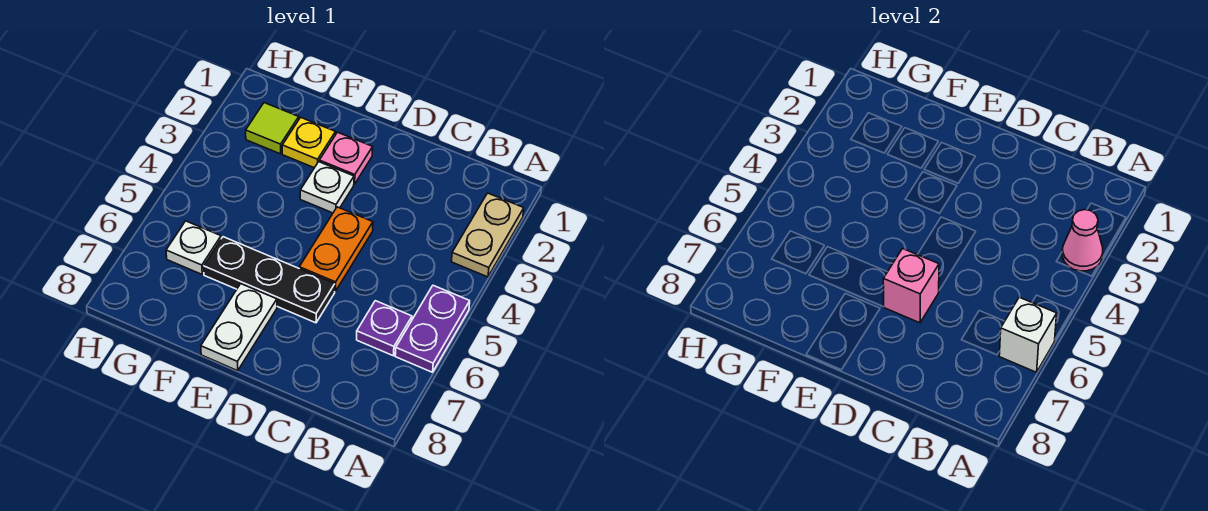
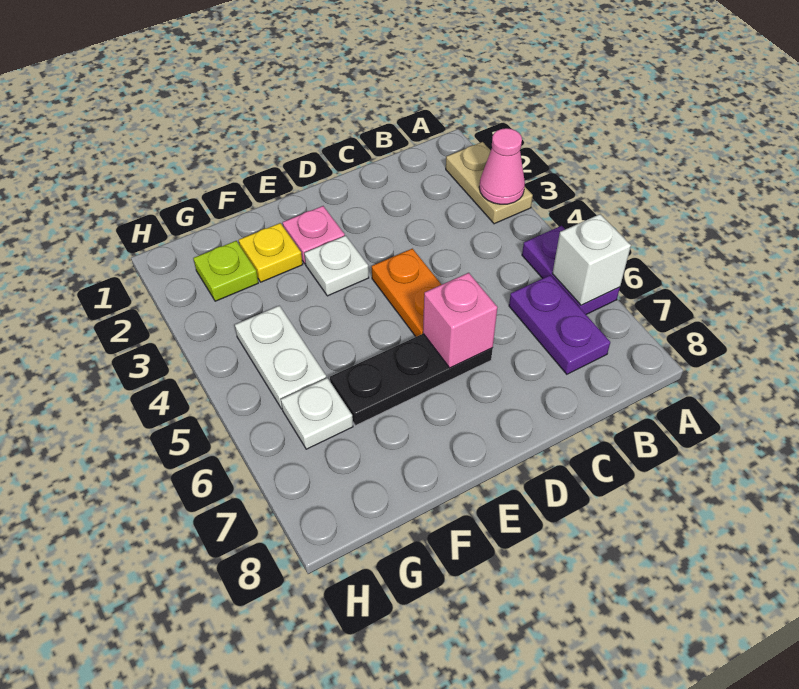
purple plate B6 level 1 -> purple plate B6:B7 level 1
white plate E7:E8 level 1 -> white plate G4:G5 level 1
lime tile G2 level 1 -> lime plate G2 level 1

